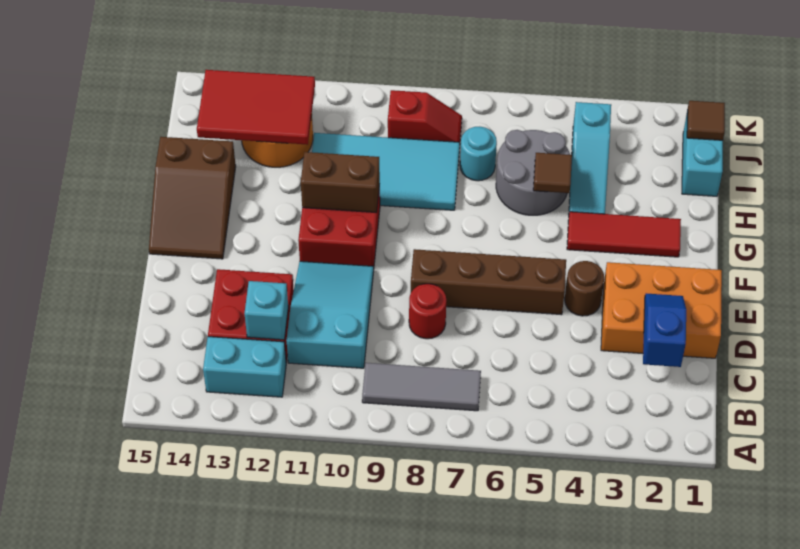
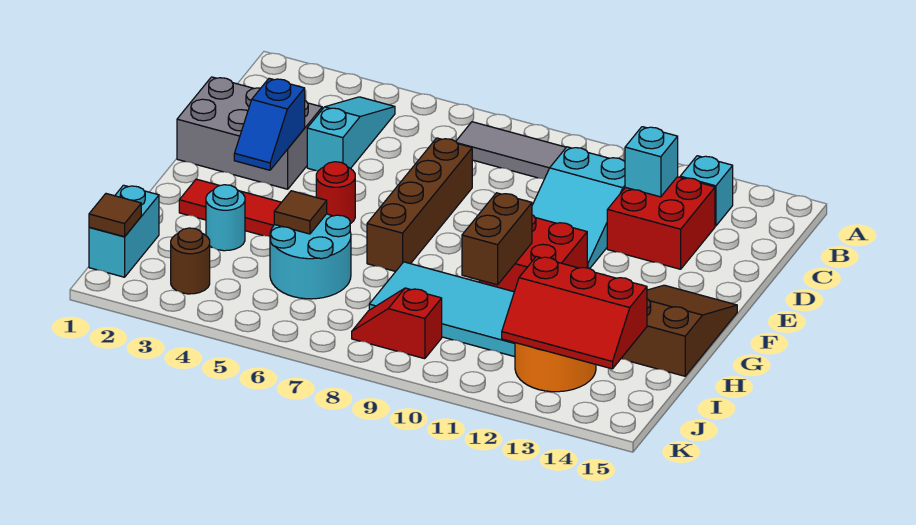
cyan brick B12:B13 level 1 -> cyan brick B13 level 1
blue slope C2:D2 level 2 top C -> blue slope E3:F3 level 2 top E
orange brick D1:E3 level 1 -> grey brick D1:E3 level 1
red round brick D8 level 1 -> red round brick F5 level 1
brown round brick E4 level 1 -> brown round brick J3 level 1
brown brick E5:E8 level 1 -> brown brick D7:G7 level 1
brown brick G10:G11 level 2 -> brown brick G10:H10 level 2
cyan slope H4:J4 level 1 top J -> cyan slope B4:D4 level 1 top D
grey round brick H5:I6 level 1 -> cyan round brick H5:I6 level 1
cyan round brick I7 level 1 -> cyan round brick H3 level 1
red tile I12:J14 level 2 -> red slope I12:J14 level 2 top I

